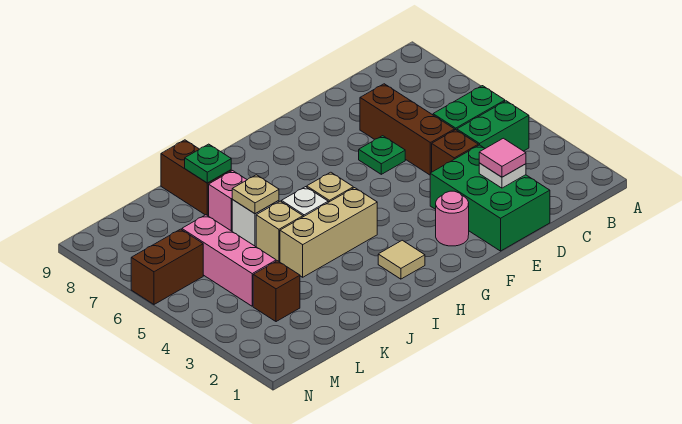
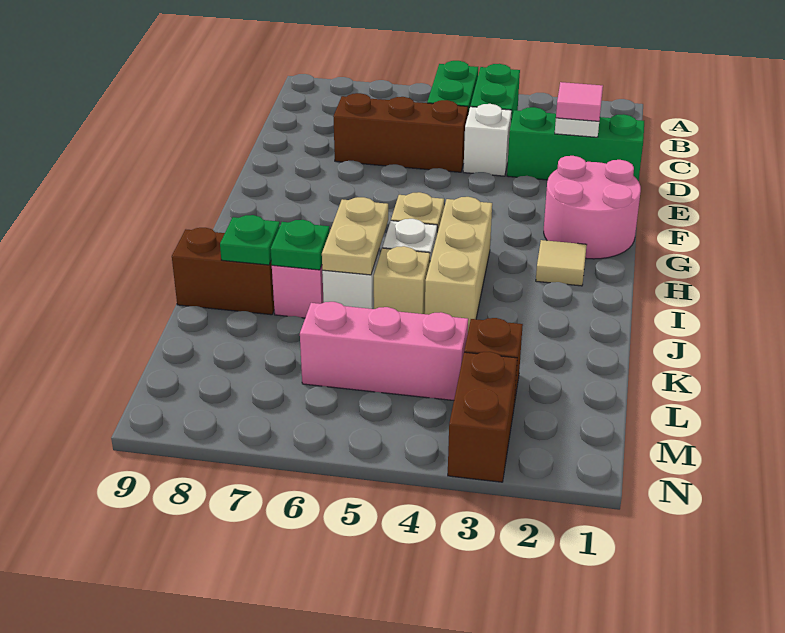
green brick D1:E3 level 1 -> green brick D1:D3 level 1
brown brick D4 level 1 -> white brick D4 level 1
green plate E6 level 1 -> green plate J7 level 2
pink round brick F2 level 1 -> pink round brick F1:G2 level 1
tan plate J6 level 2 -> tan plate I6:J6 level 2
brown brick M6:N6 level 1 -> brown brick M3:N3 level 1

